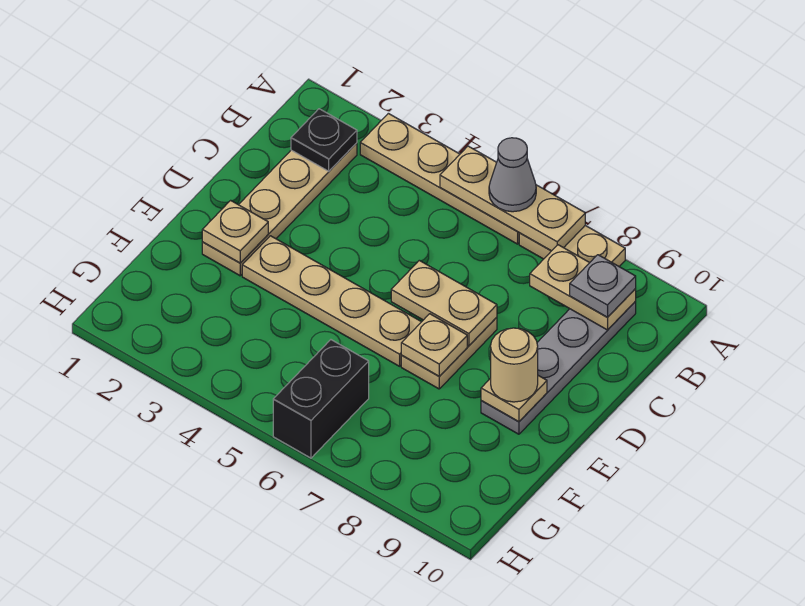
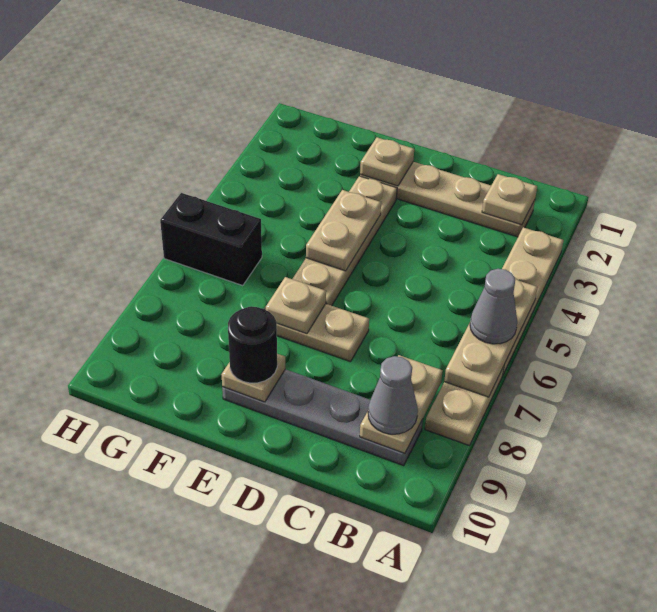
black plate B2 level 2 -> tan plate B2 level 2
grey plate B9 level 3 -> grey cone B9 level 3
tan plate D6:D7 level 2 -> tan plate E4:E5 level 2
tan round brick E9 level 3 -> black round brick E9 level 3

